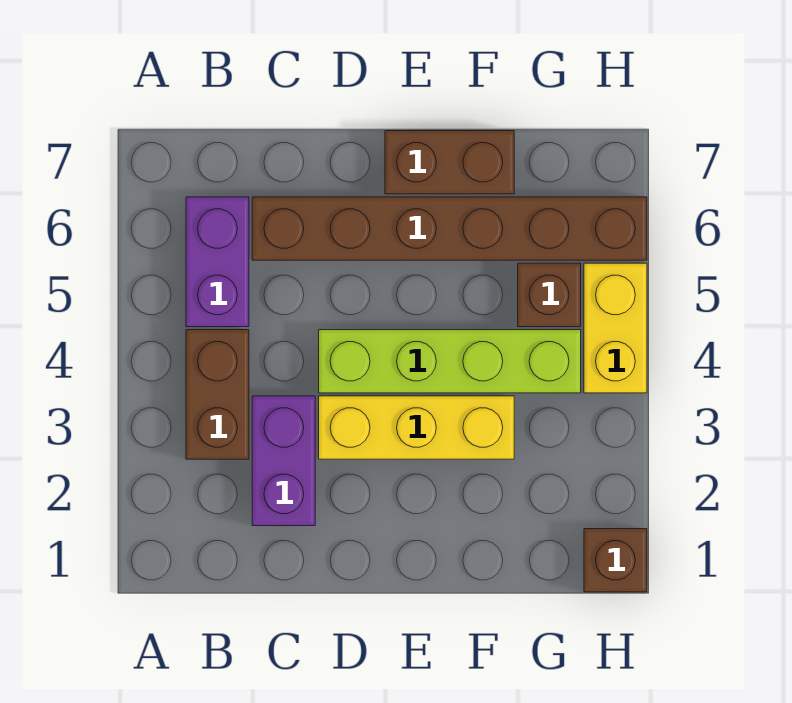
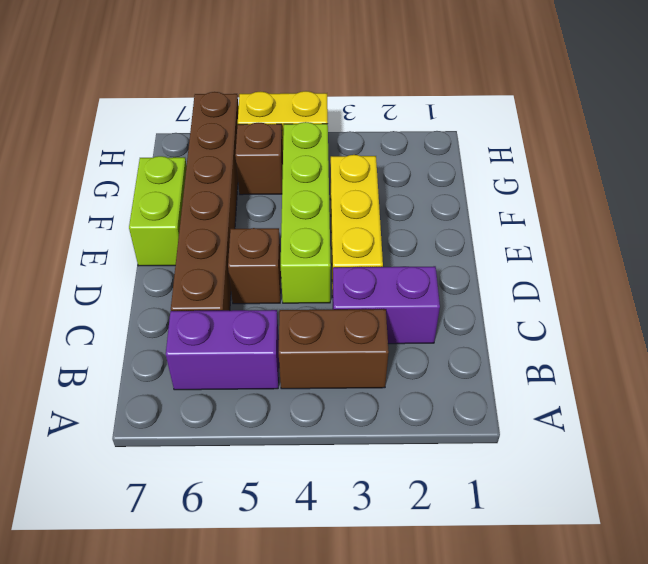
brown brick E7:F7 level 1 -> lime brick E7:F7 level 1
brown brick H1 level 1 -> brown brick D5 level 1

